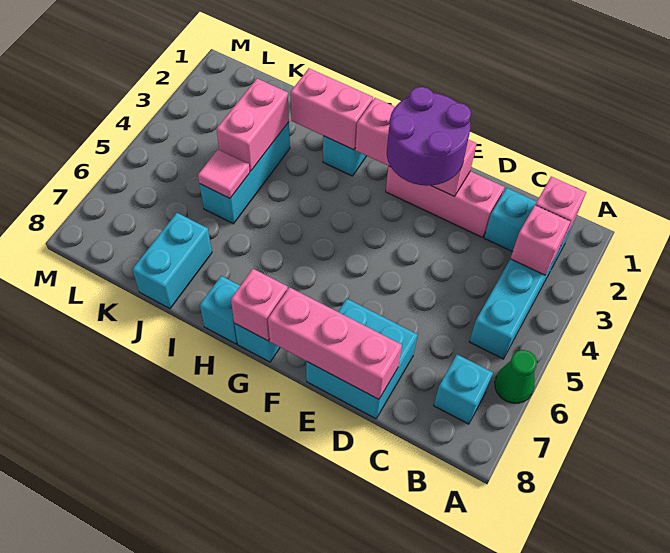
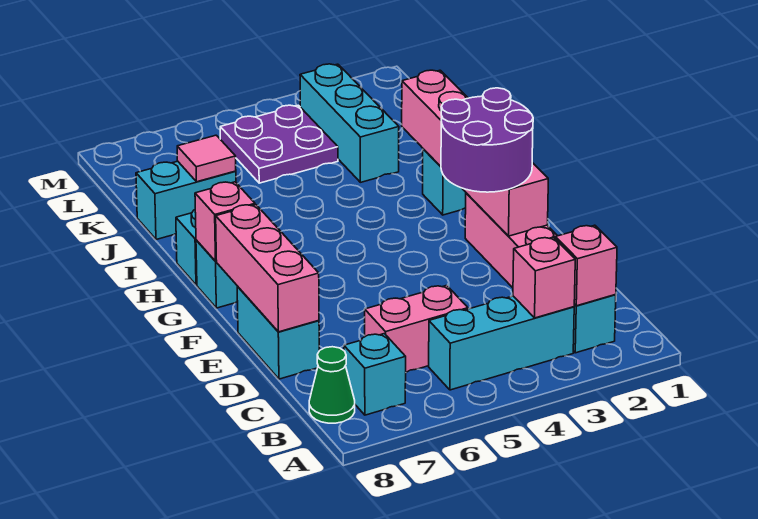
green cone A6 level 1 -> green cone B8 level 1
cyan brick D7:E8 level 1 -> cyan brick D8:E8 level 1
cyan brick J3:J5 level 1 -> cyan brick J3:L3 level 1
pink brick J3:J4 level 2 -> pink brick C5:C6 level 1
pink tile J5 level 2 -> pink tile J7 level 2
none -> purple plate K4:L5 level 1

